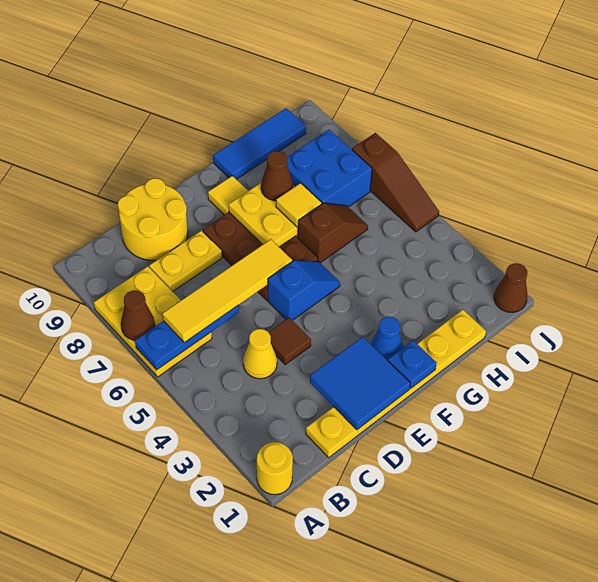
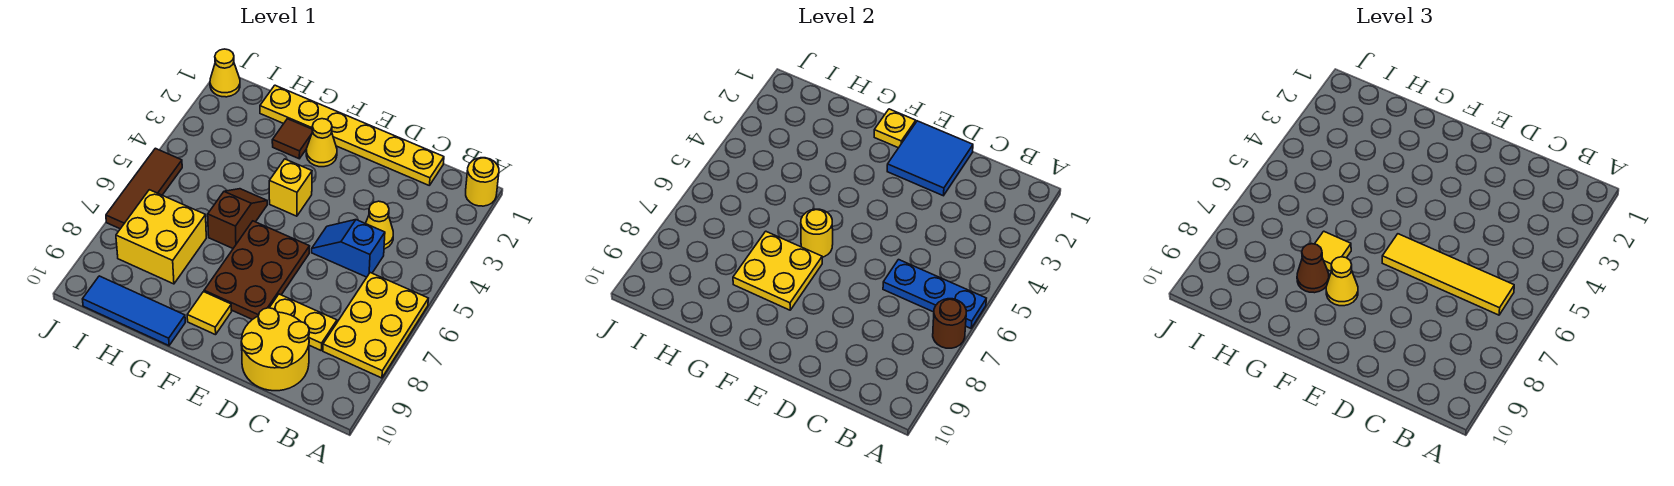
brown cone A7 level 2 -> brown round brick A7 level 2
brown tile D4 level 1 -> brown tile G2 level 1
blue slope E5:F5 level 1 top E -> blue slope C5:D5 level 1 top C
blue plate F1 level 2 -> yellow plate F1 level 2
blue cone F2 level 1 -> yellow cone F2 level 1
none -> yellow brick F4 level 1
none -> yellow round brick F6 level 2
none -> yellow cone F8 level 3
brown slope G6:H6 level 1 top G -> brown slope G5:G6 level 1 top 6
blue brick H7:I8 level 1 -> yellow brick H7:I8 level 1
brown cone J1 level 1 -> yellow cone J1 level 1
brown slope J5:J7 level 1 top 7 -> brown tile J5:J7 level 1

